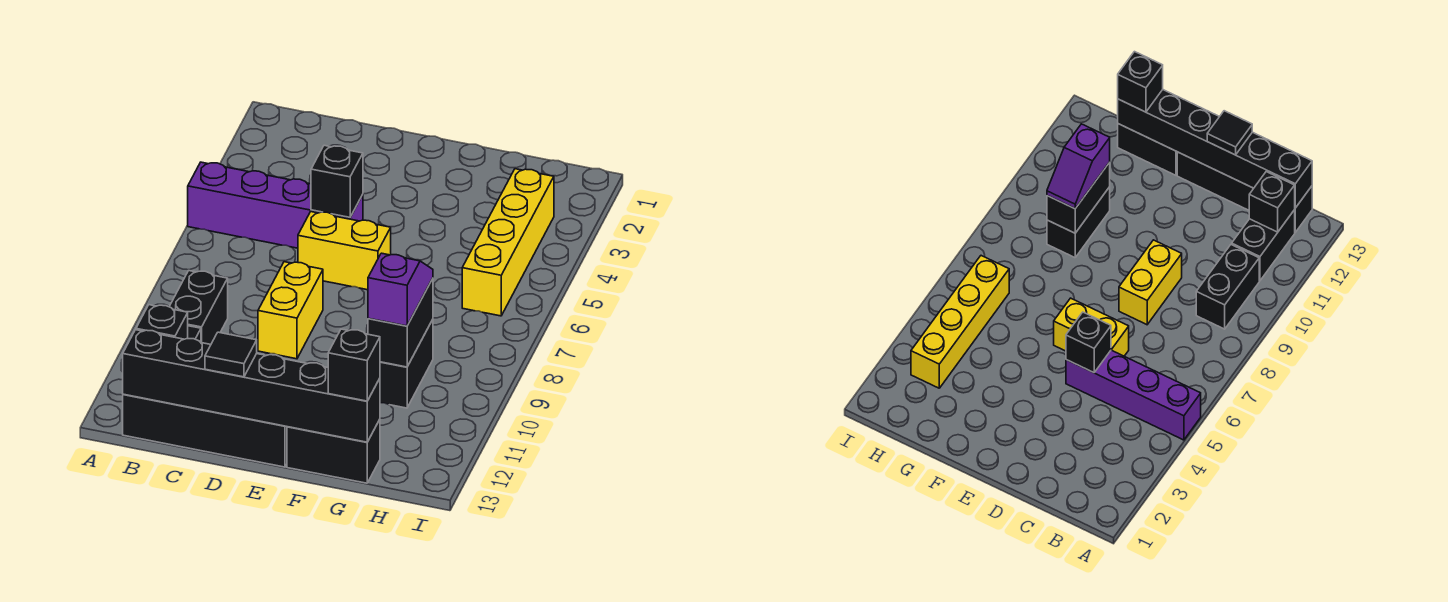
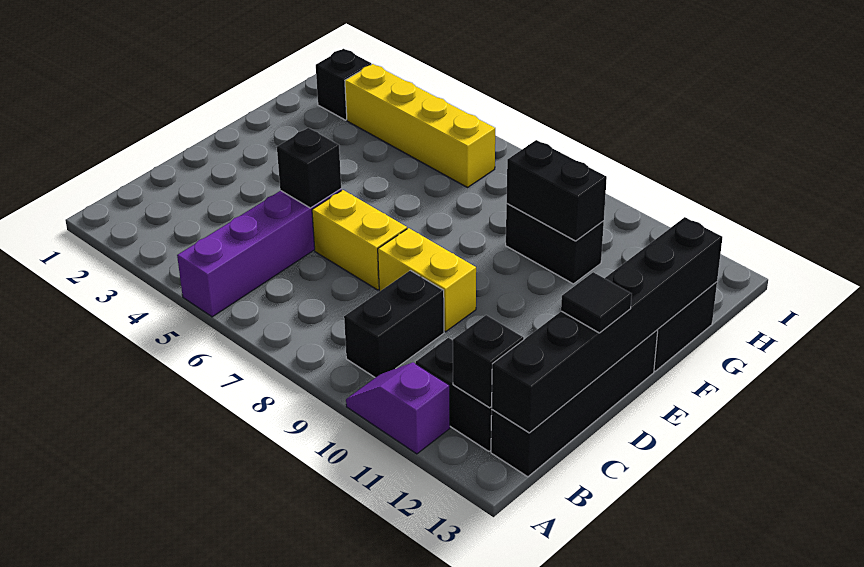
black brick B9:B10 level 1 -> black brick B9:C9 level 1
yellow brick D6:E6 level 1 -> yellow brick D6:D7 level 1
purple slope G9:G10 level 3 top 10 -> purple slope A10:A11 level 1 top 11
black brick G13 level 3 -> black brick H2 level 1

